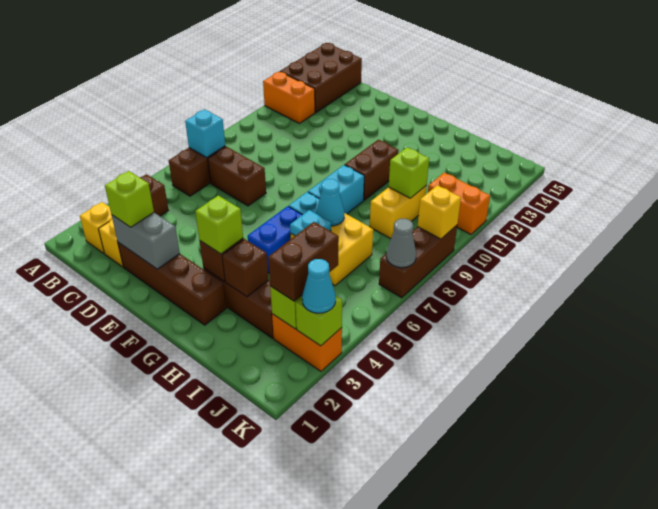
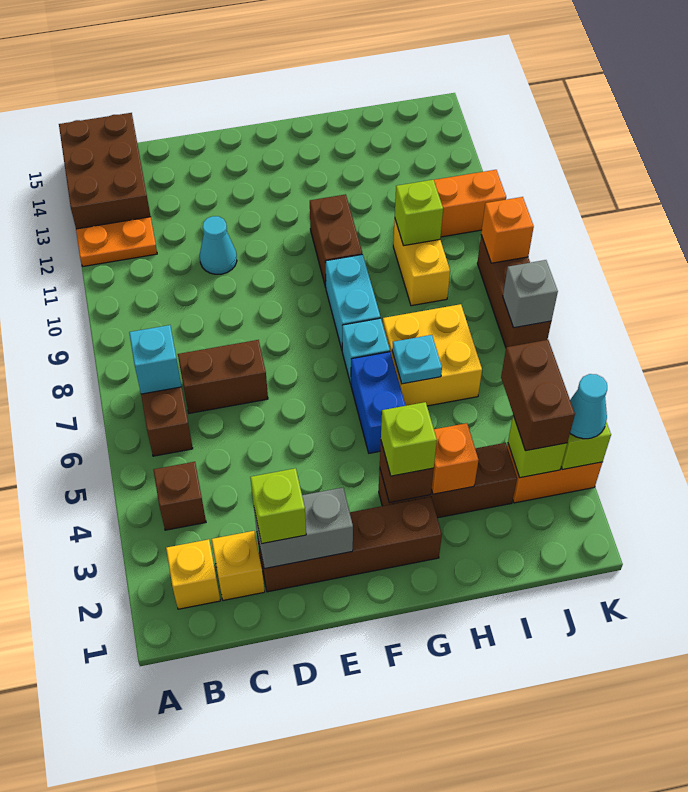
orange brick A12:B12 level 1 -> orange plate A12:B12 level 1
brown brick H3 level 2 -> orange brick H3 level 2
cyan cone H7 level 2 -> cyan cone D11 level 1
grey cone K7 level 2 -> grey brick K7 level 2
yellow brick K9 level 2 -> orange brick K9 level 2

